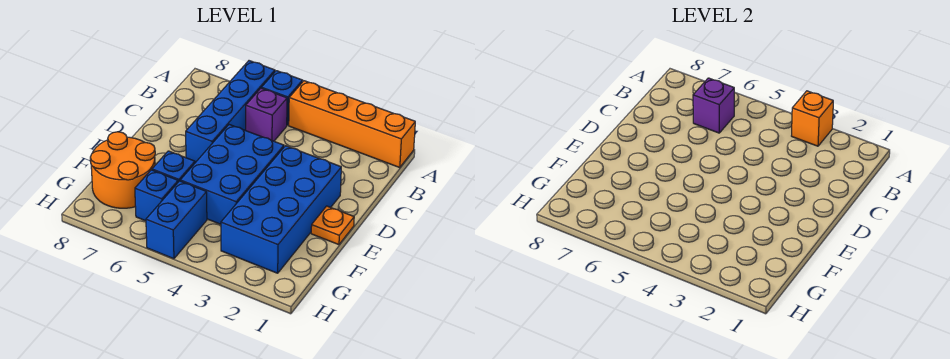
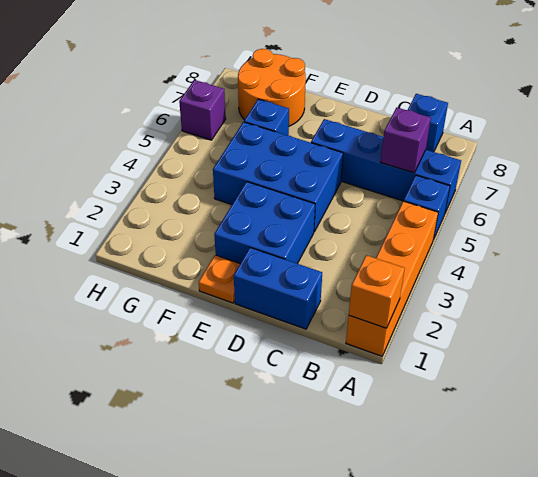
orange brick A3 level 2 -> orange brick A1 level 2
purple brick B5 level 1 -> purple brick H6 level 1
blue brick D2:G3 level 1 -> blue brick D2:E3 level 1
blue brick G5:H5 level 1 -> blue brick C1:D1 level 1
blue brick G6 level 1 -> blue brick B8 level 1

